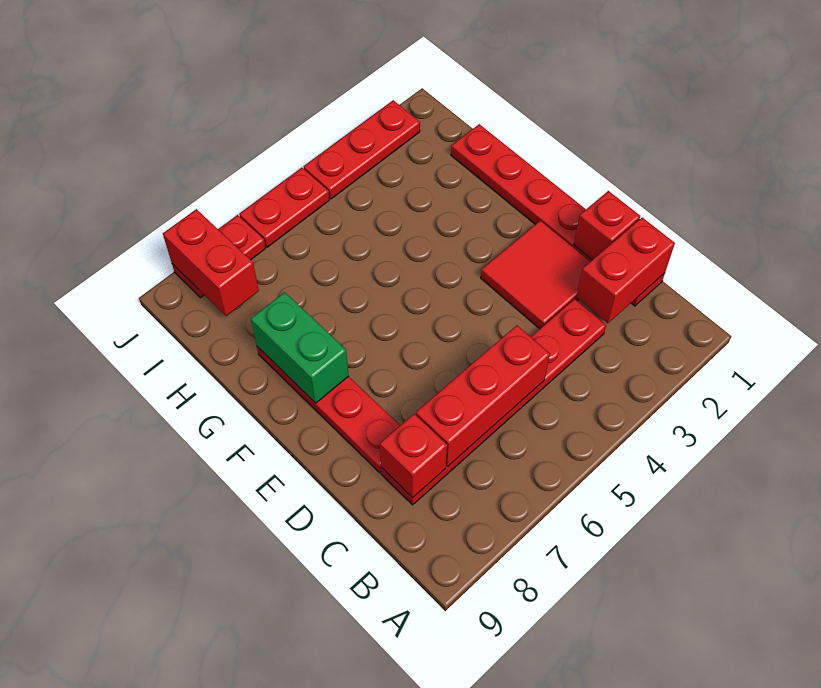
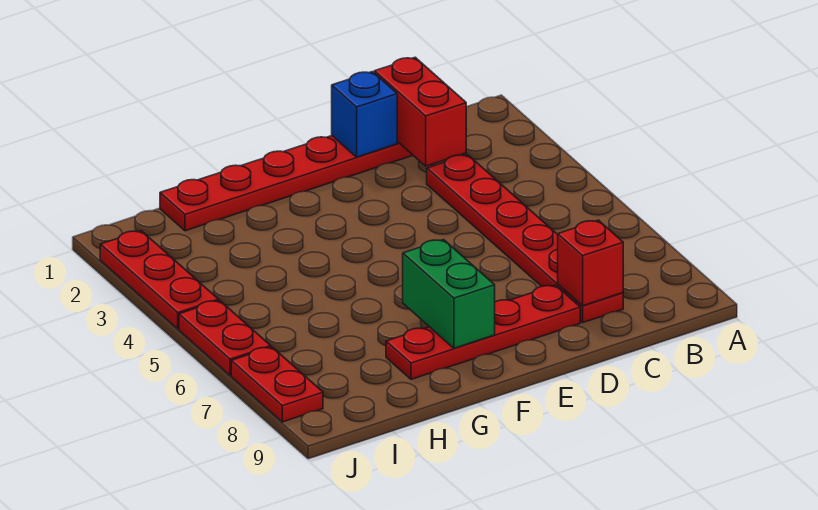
red brick C5:C7 level 2 -> none
red brick D1 level 2 -> blue brick D1 level 2
red tile D2:E3 level 1 -> none
green brick F8:G8 level 2 -> green brick F7:F8 level 2
red brick I8:J8 level 2 -> none

